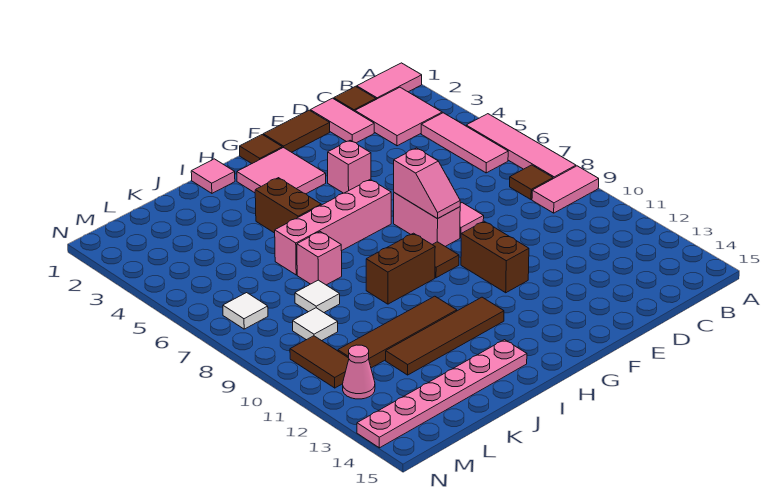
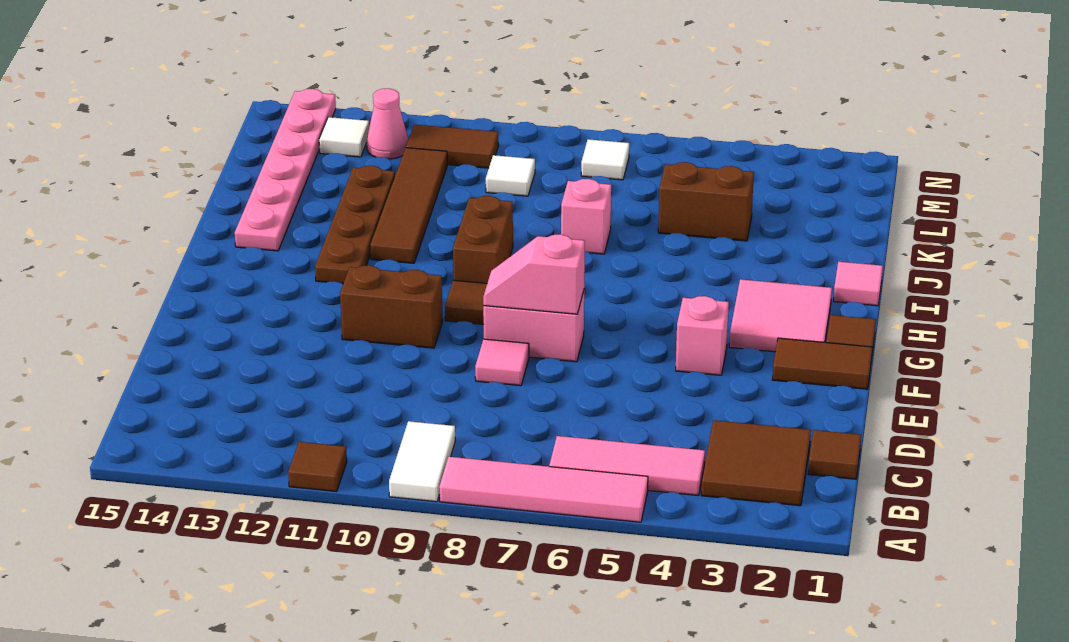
pink tile A1:B1 level 1 -> none
pink tile A9:B9 level 1 -> white tile A9:B9 level 1
pink tile B2:C3 level 1 -> brown tile B2:C3 level 1
brown tile B8 level 1 -> brown tile A11 level 1
pink tile D1:D2 level 1 -> none
brown tile E1:F1 level 1 -> brown tile F1:F2 level 1
pink brick G6:J6 level 1 -> none
brown tile H12:K12 level 1 -> brown plate H12:K12 level 1
brown brick I4:I5 level 1 -> brown brick K4:K5 level 1
white tile K8 level 1 -> white tile M13 level 1

